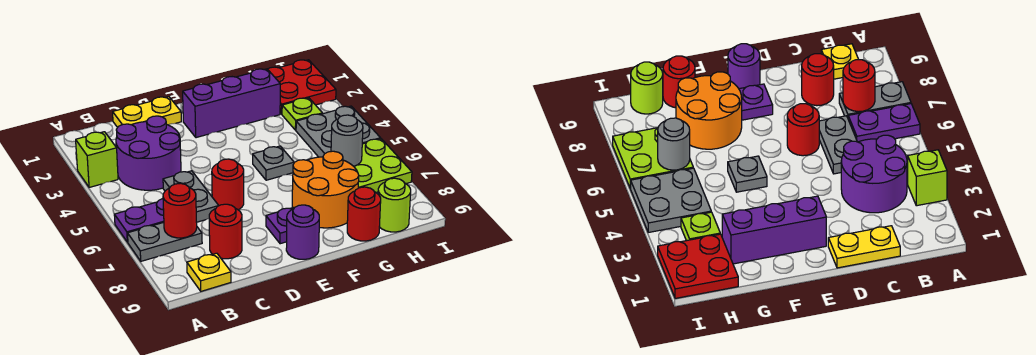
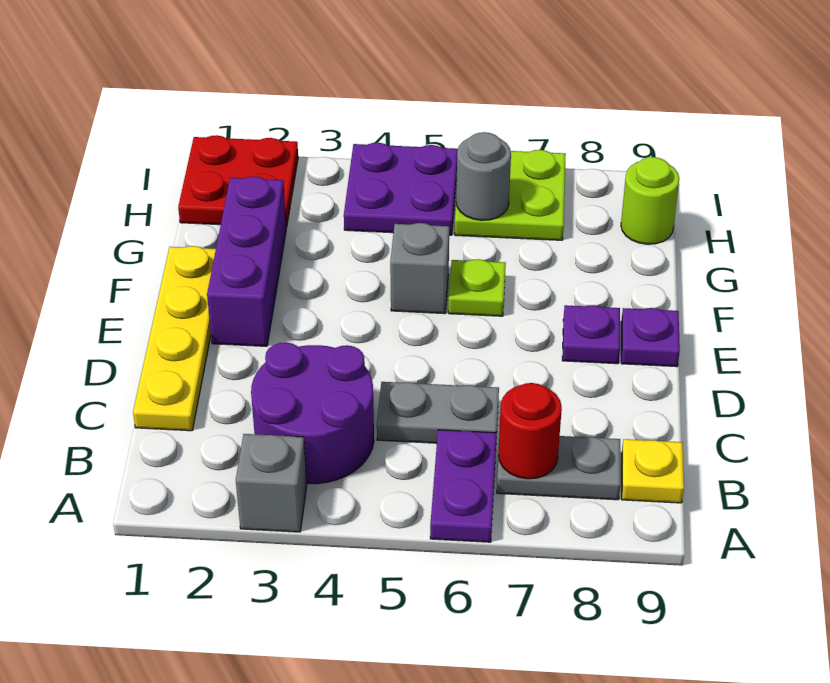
lime brick A3 level 1 -> grey brick A3 level 1
grey plate A7:B7 level 1 -> grey plate B7:B8 level 1
yellow plate C1:D1 level 1 -> yellow plate C1:F1 level 1
red round brick C8 level 1 -> none
red round brick D6 level 1 -> none
purple round brick E9 level 1 -> purple plate E9 level 1
grey plate F5 level 1 -> grey brick F5 level 1
orange round brick F7:G8 level 1 -> none
red round brick G9 level 1 -> none
lime plate H3 level 1 -> lime plate F6 level 1
grey plate H4:I5 level 1 -> purple plate H4:I5 level 1

